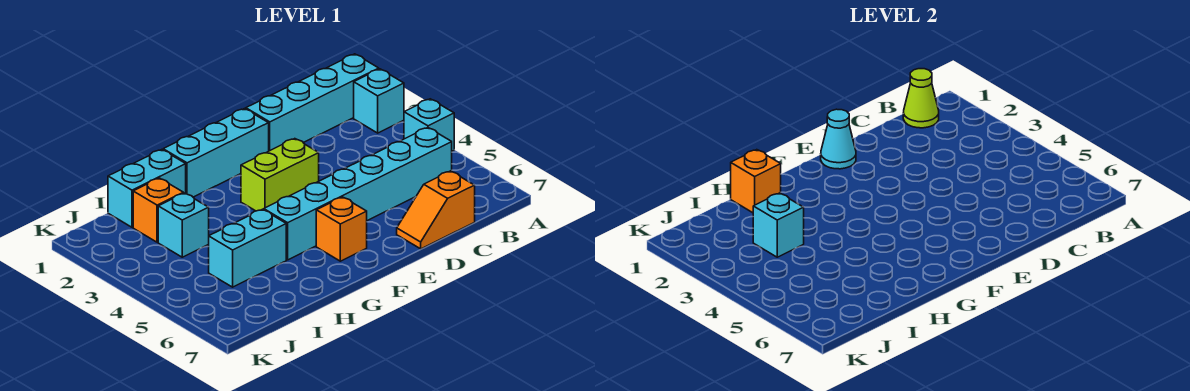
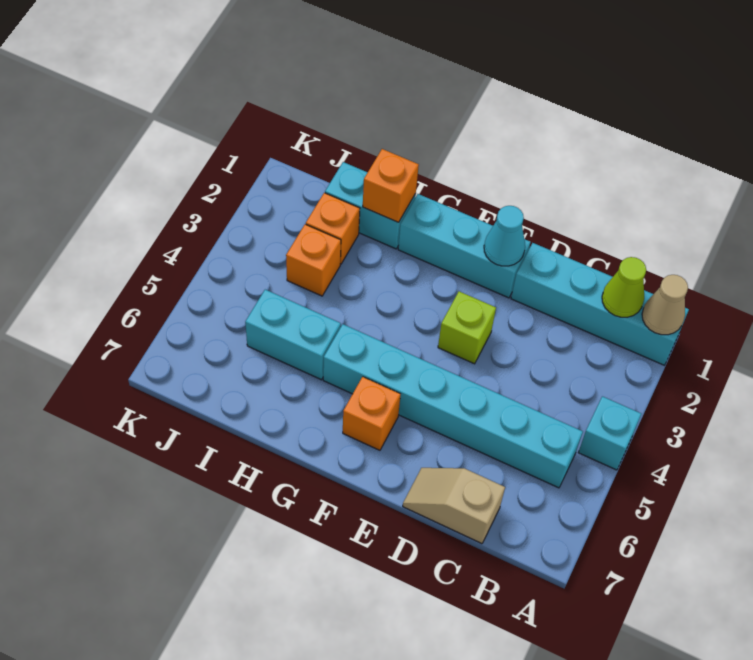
none -> tan cone A1 level 2
cyan brick A2 level 1 -> none
orange slope C7:D7 level 1 top C -> tan slope C7:D7 level 1 top C
lime brick E3:F3 level 1 -> lime brick E3 level 1
cyan brick I3 level 1 -> orange brick I3 level 1
cyan brick I3 level 2 -> none

